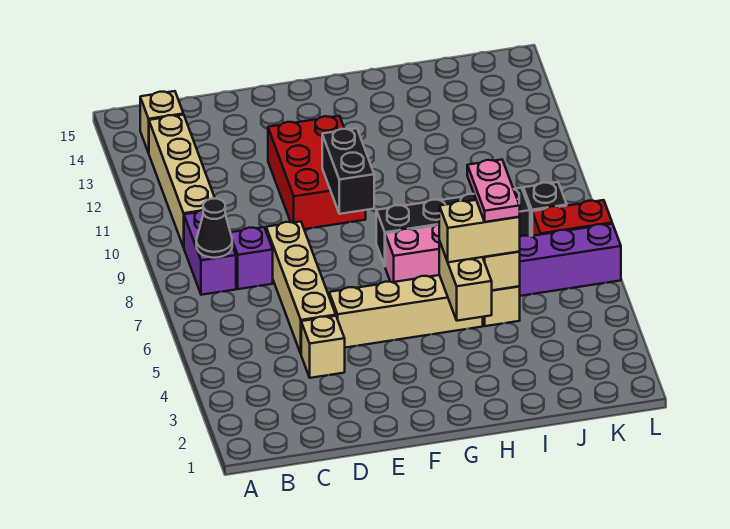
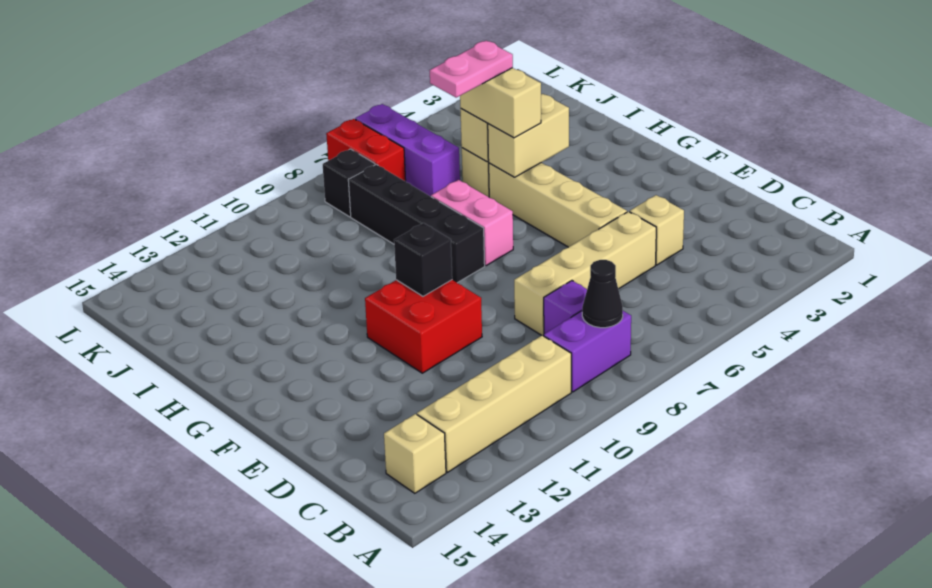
red brick E10:F12 level 1 -> red brick E10:F11 level 1
black brick F9:F10 level 2 -> black brick F10 level 2

